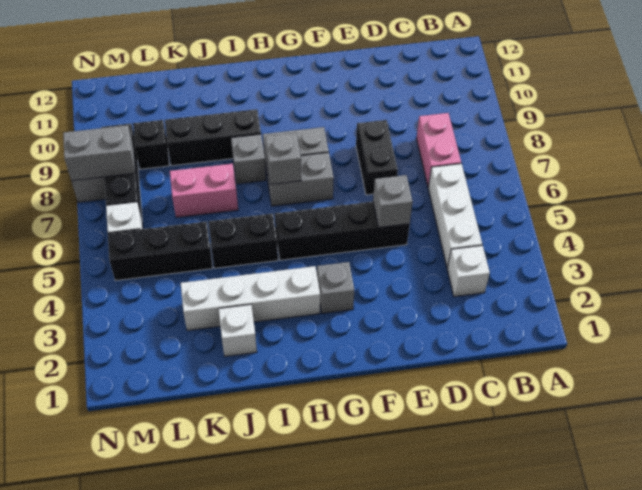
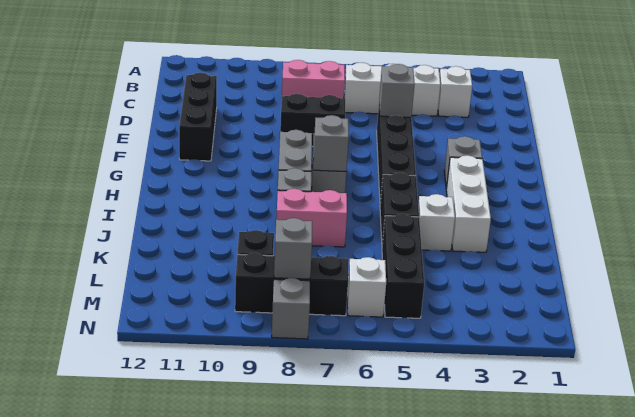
white brick H3:K3 level 1 -> white brick H3:J3 level 1
black brick I9:K9 level 1 -> black brick D11:F11 level 1
white brick J2 level 1 -> white brick J4 level 1
pink brick J7:K7 level 1 -> pink brick J7:J8 level 1
grey brick M8:N8 level 2 -> grey brick M8 level 2

